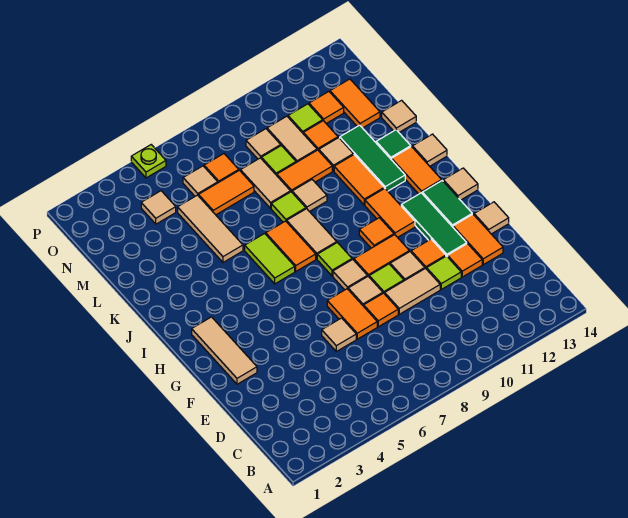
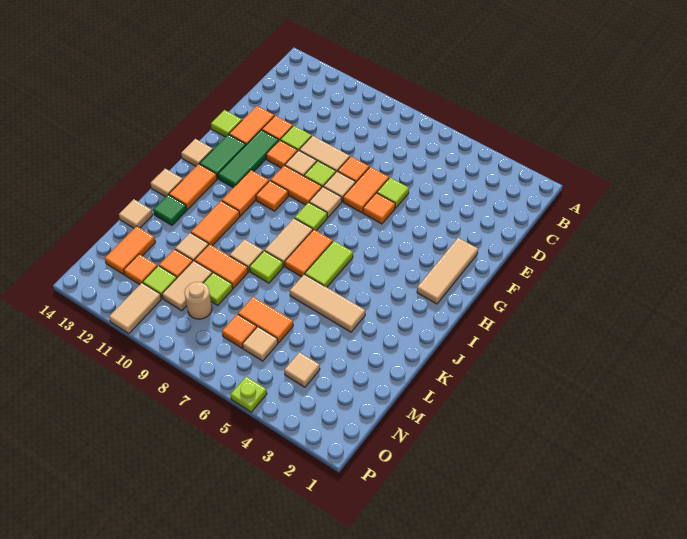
tan tile E6 level 1 -> lime tile E6 level 1
none -> orange tile F6 level 1
tan tile F14 level 1 -> lime tile F14 level 1
green tile J12:L12 level 1 -> none
tan tile K5:M5 level 1 -> tan tile K4:K6 level 1
tan tile L8:M8 level 1 -> tan tile O11:P11 level 1
tan tile N9 level 1 -> tan round brick N9 level 1

